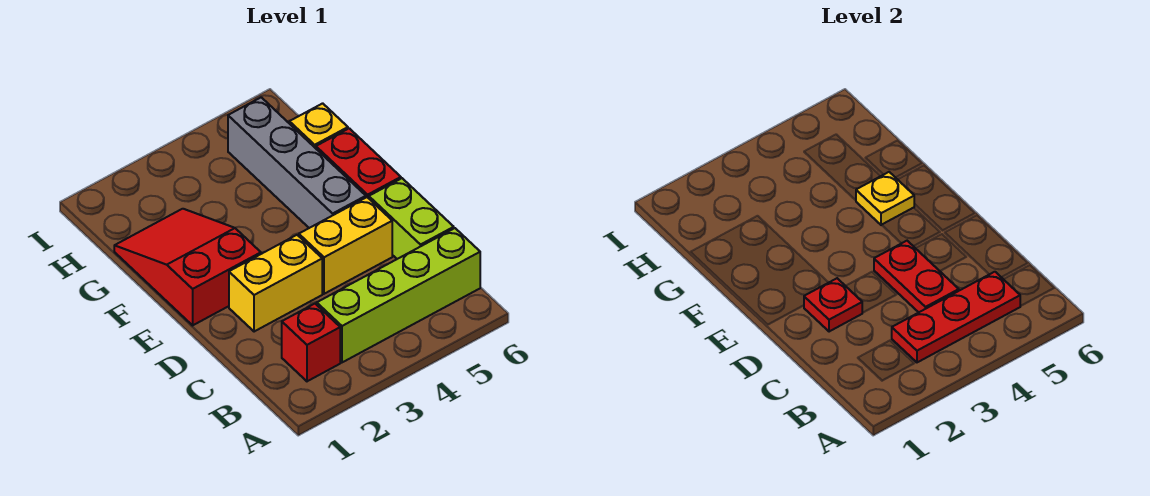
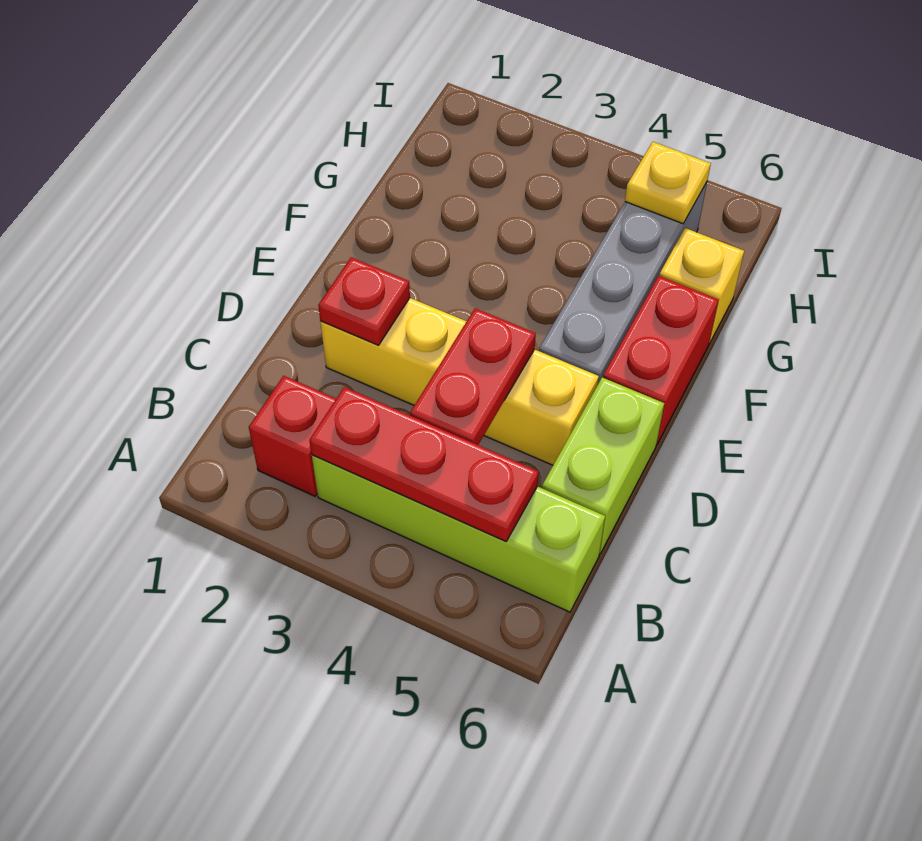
red slope E1:G2 level 1 top E -> none
yellow plate F5 level 2 -> yellow plate H5 level 2

